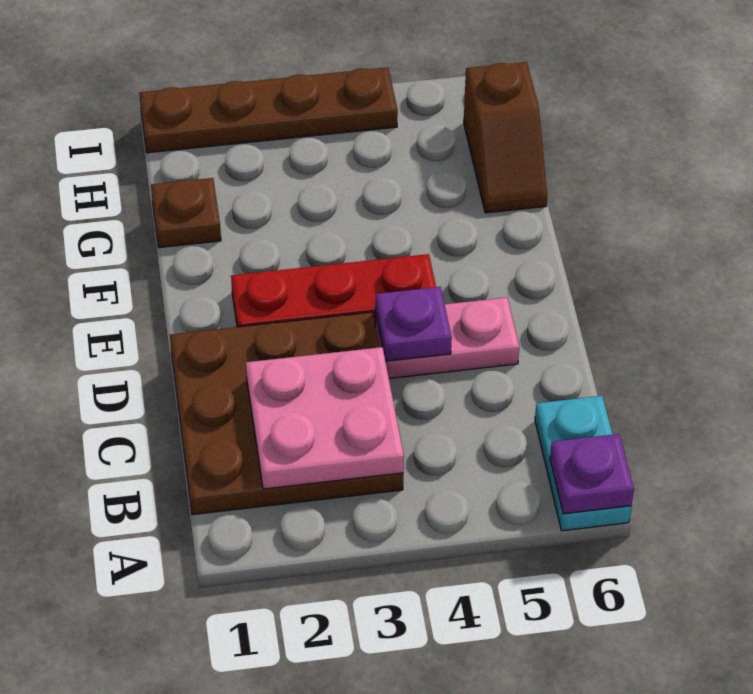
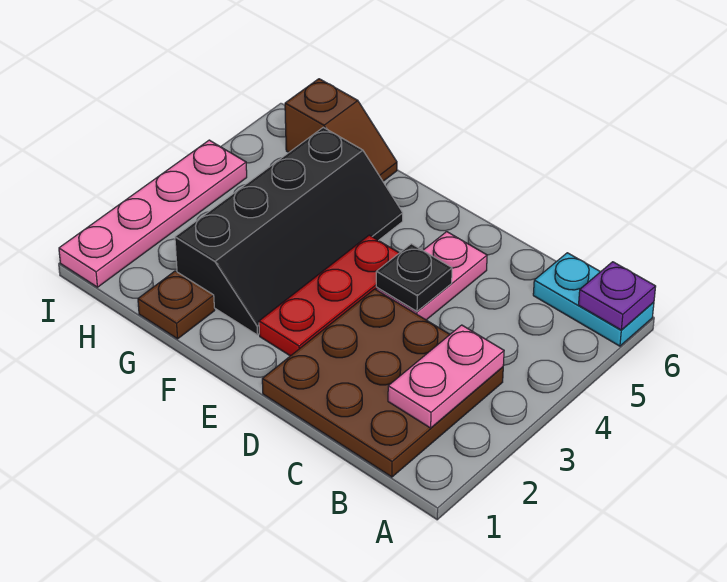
pink plate B2:C3 level 2 -> pink plate B2:B3 level 2
purple plate D4 level 2 -> black plate D4 level 2
none -> black slope F2:G5 level 1 top G
brown plate I1:I4 level 1 -> pink plate I1:I4 level 1

